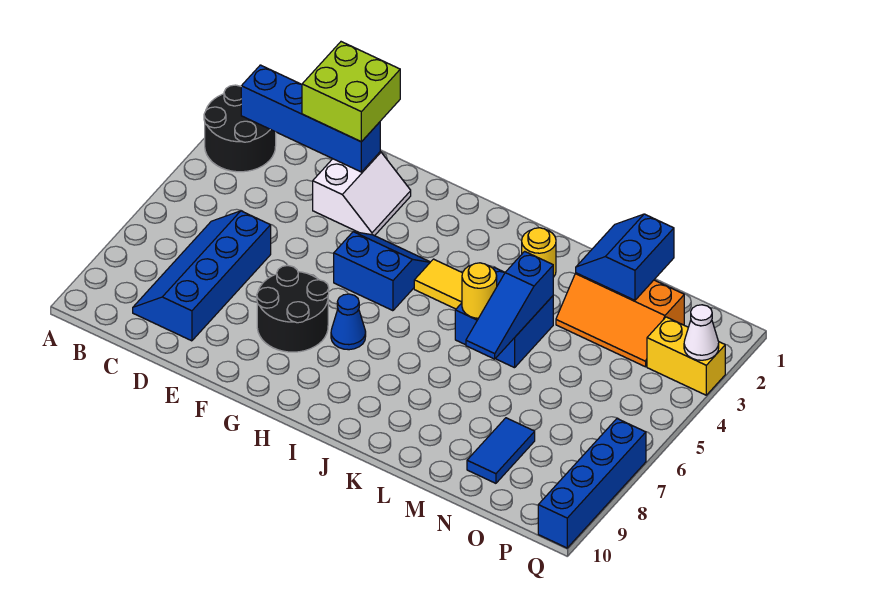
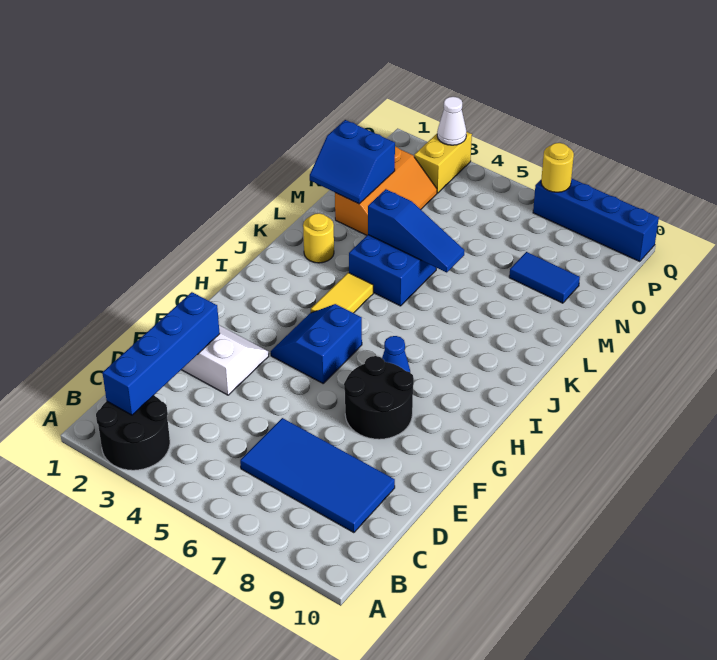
blue slope C6:D9 level 1 top D -> blue tile C6:D9 level 1
lime brick D1:E2 level 3 -> none
yellow round brick K5 level 2 -> yellow round brick Q7 level 2

